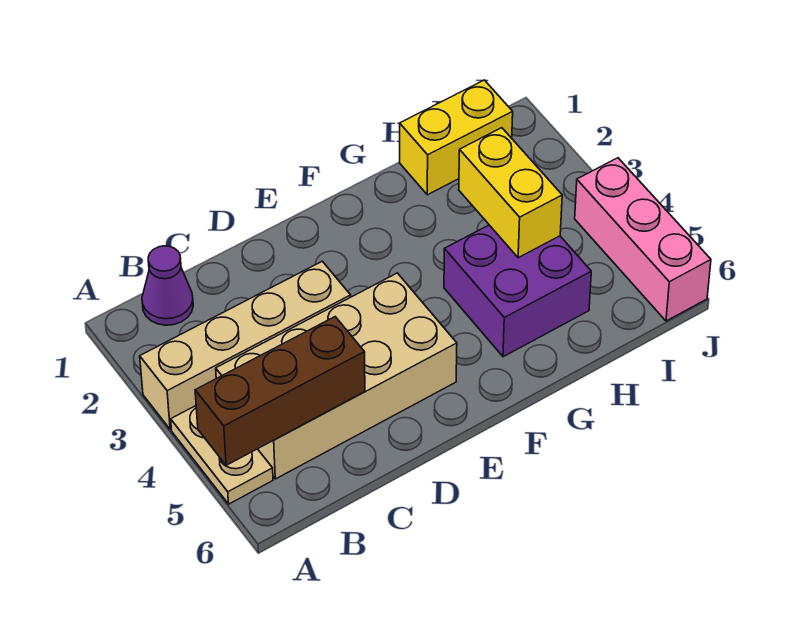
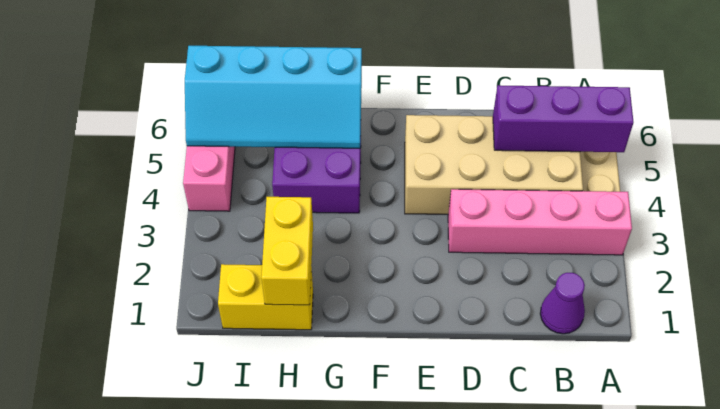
tan brick A3:D3 level 1 -> pink brick A3:D3 level 1
brown brick A5:C5 level 2 -> purple brick A5:C5 level 2
none -> cyan slope G5:J6 level 2 top 6
yellow brick H3:H4 level 2 -> yellow brick H1:H2 level 2

